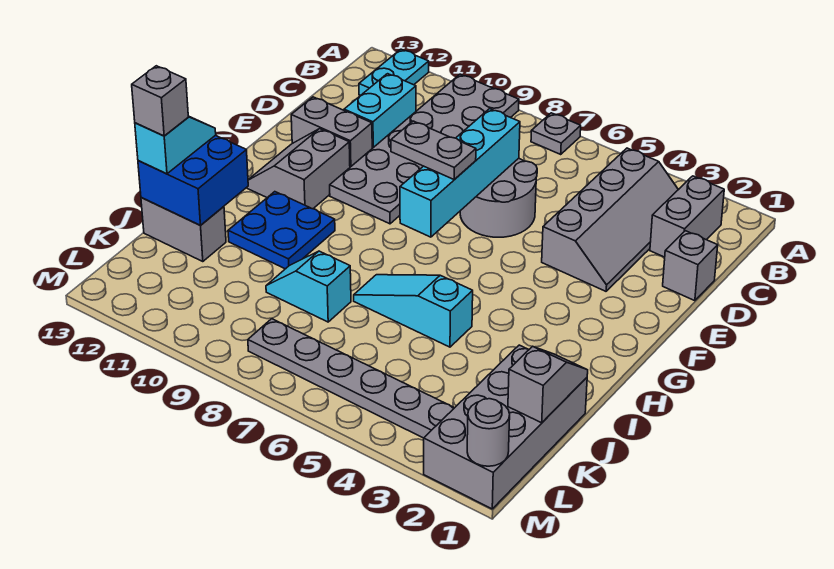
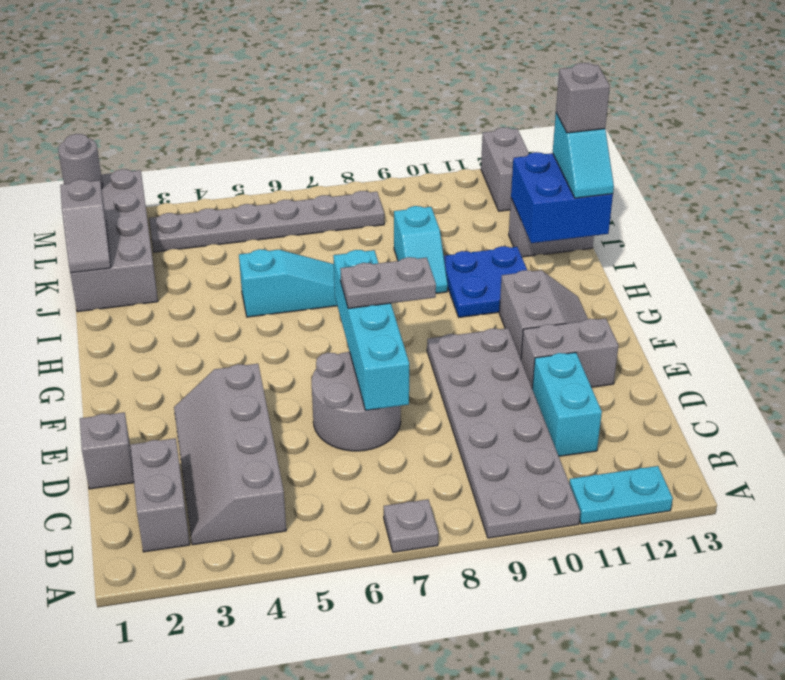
cyan plate A12:B12 level 1 -> cyan plate A11:A12 level 1
cyan slope J8:J9 level 1 top 8 -> cyan slope I9:J9 level 1 top J
none -> grey brick L12:M12 level 1

